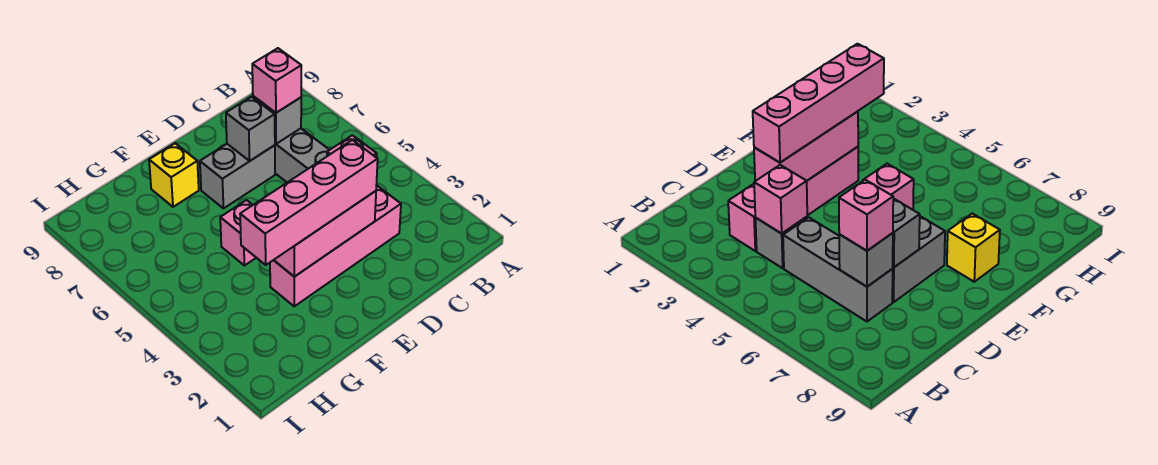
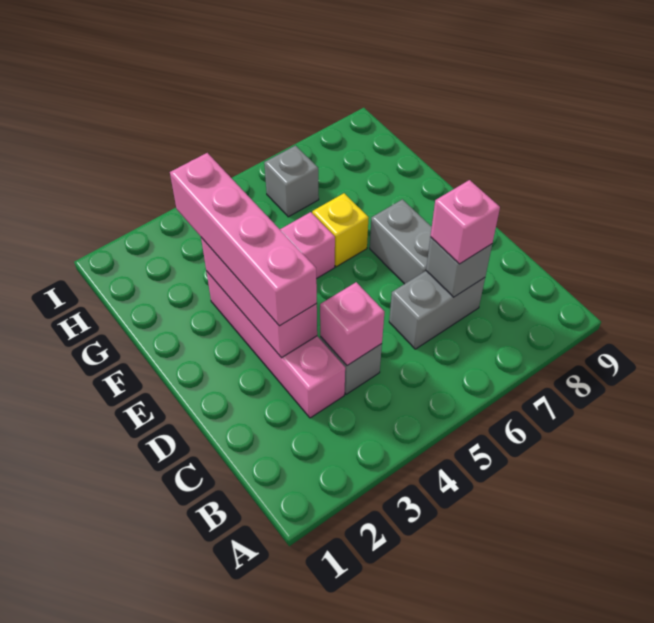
grey brick C5:C7 level 1 -> grey brick C6:C7 level 1
grey brick D7 level 2 -> grey brick H6 level 1
yellow brick F8 level 1 -> yellow brick F6 level 1

